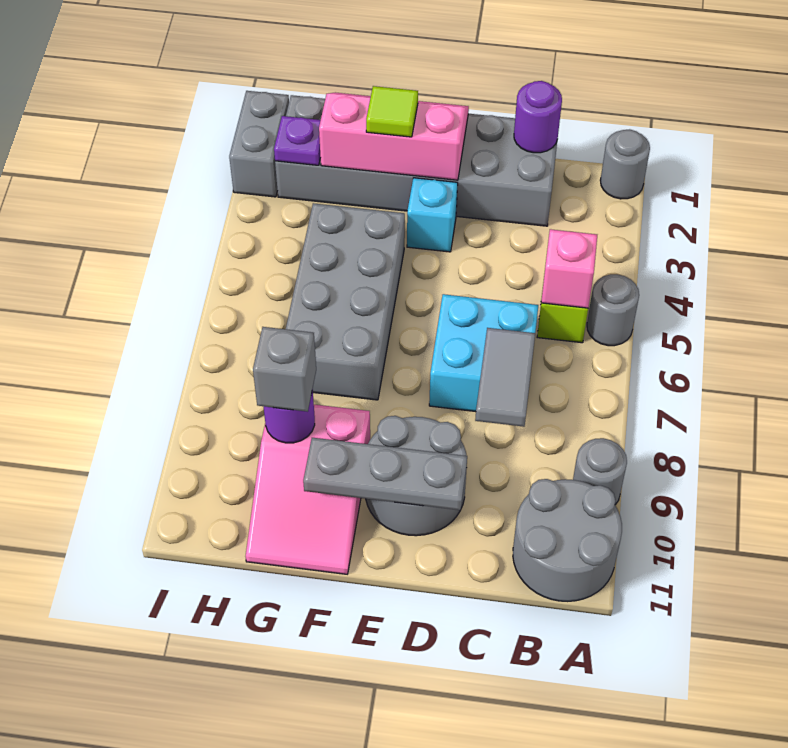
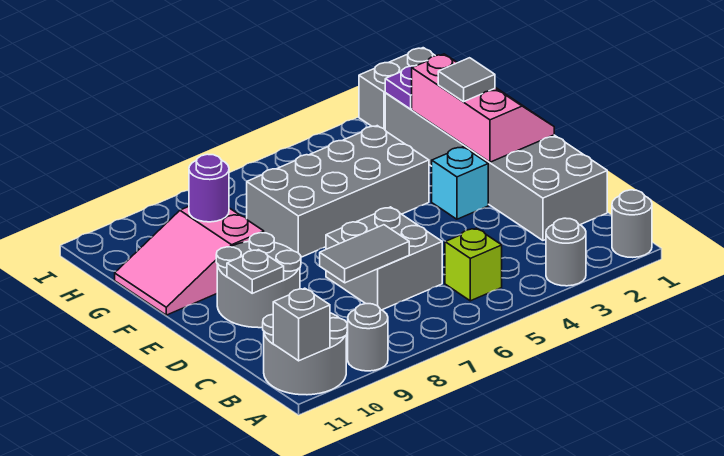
grey round brick A5 level 1 -> grey round brick A3 level 1
pink brick B5 level 2 -> none
purple round brick C1 level 2 -> none
cyan brick C6:D7 level 1 -> grey brick C6:D7 level 1
grey plate D10:F10 level 2 -> grey plate D10 level 2
lime tile F2 level 3 -> grey tile F2 level 3
grey brick G9 level 3 -> grey brick A11 level 2

